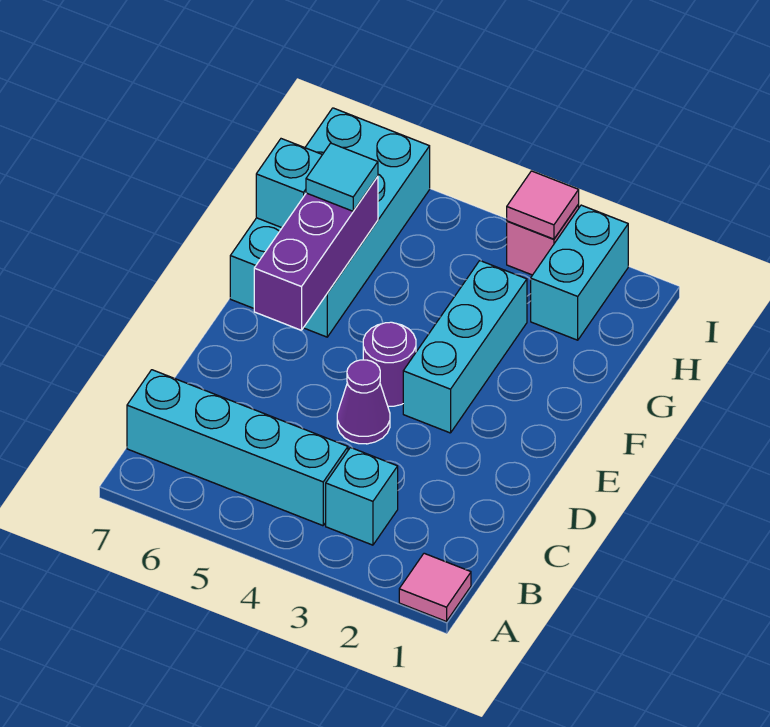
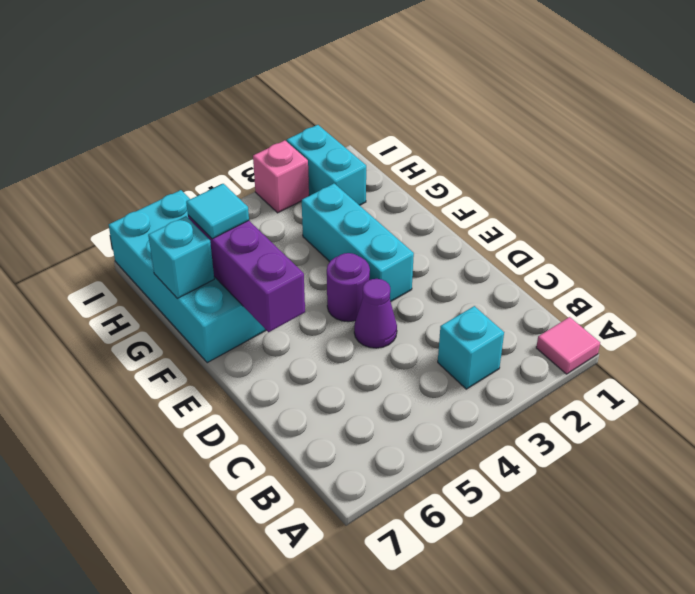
cyan brick B4:B7 level 1 -> none
pink tile I3 level 2 -> none

